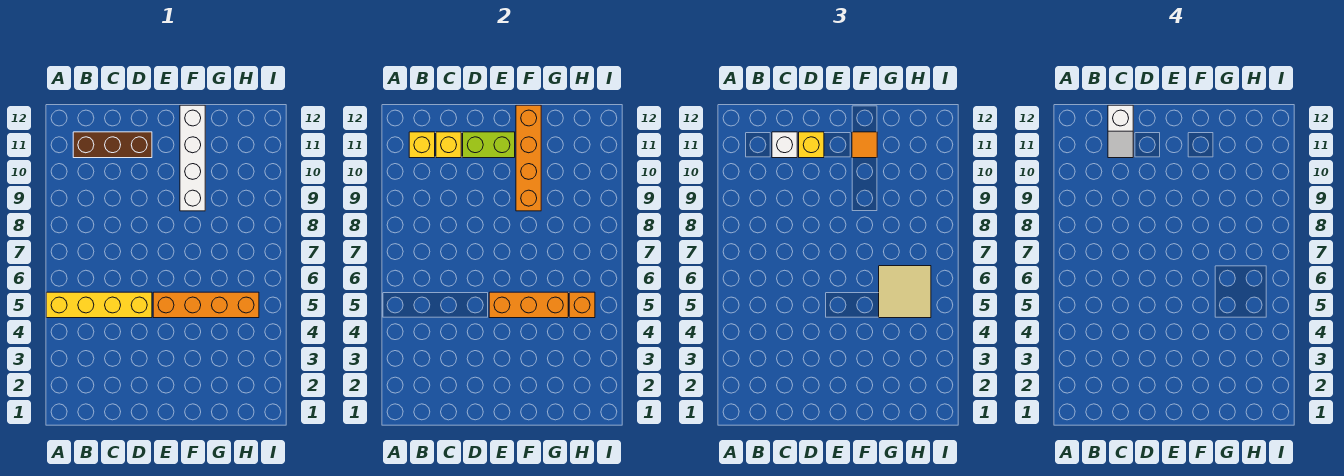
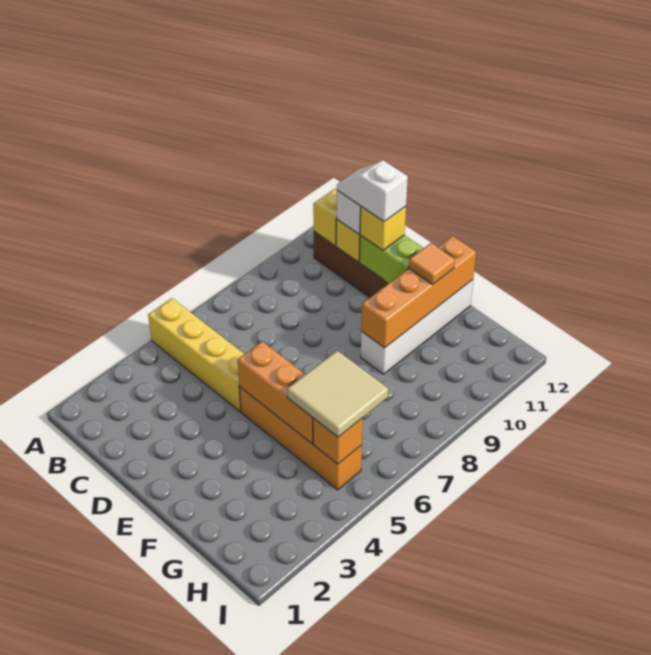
white slope C11:C12 level 4 top 12 -> white slope C11:D11 level 4 top D

